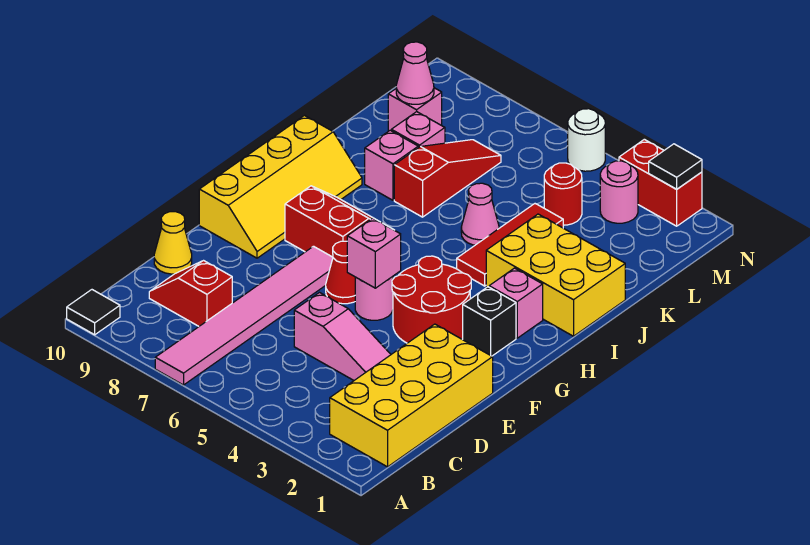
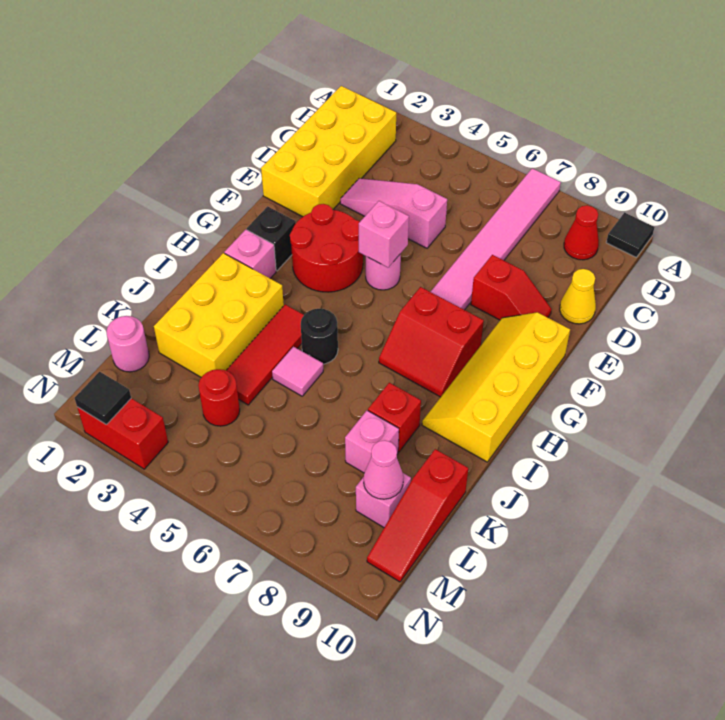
red slope C8:C9 level 1 top 8 -> red slope E8:E9 level 1 top 8
red cone F6 level 1 -> red cone B9 level 1
yellow brick I1:J3 level 1 -> yellow brick I2:K3 level 1
none -> black round brick I5 level 1
pink cone J5 level 1 -> pink tile J5 level 1
red slope J7:L7 level 1 top J -> red slope K10:M10 level 1 top K
pink brick J8 level 1 -> red brick J8 level 1
pink round brick M3 level 1 -> pink round brick L1 level 1
white round brick N5 level 1 -> none

